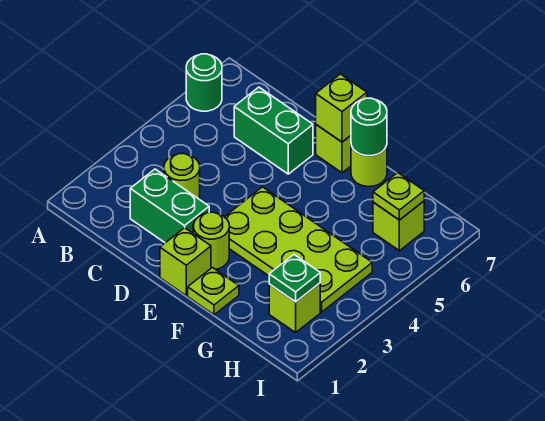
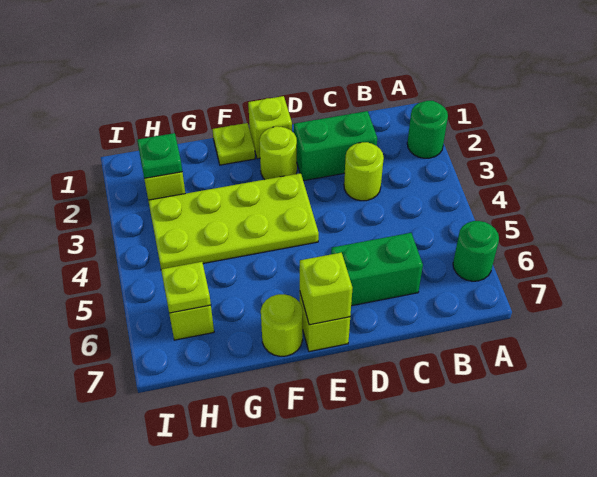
green round brick F7 level 2 -> green round brick A2 level 1

